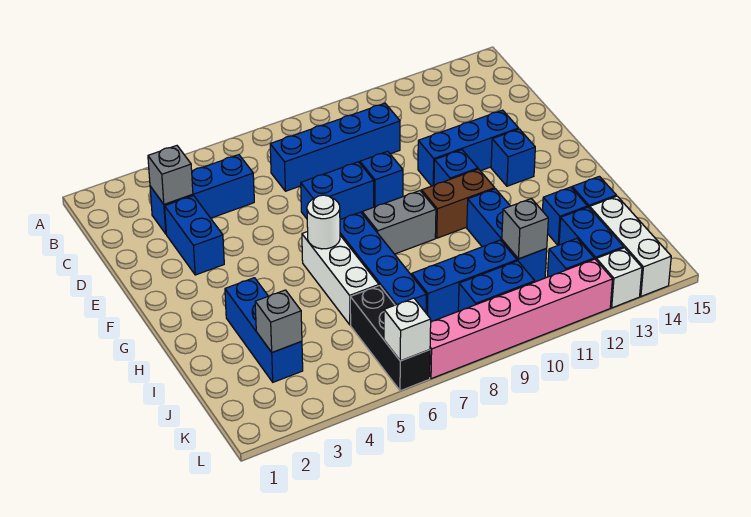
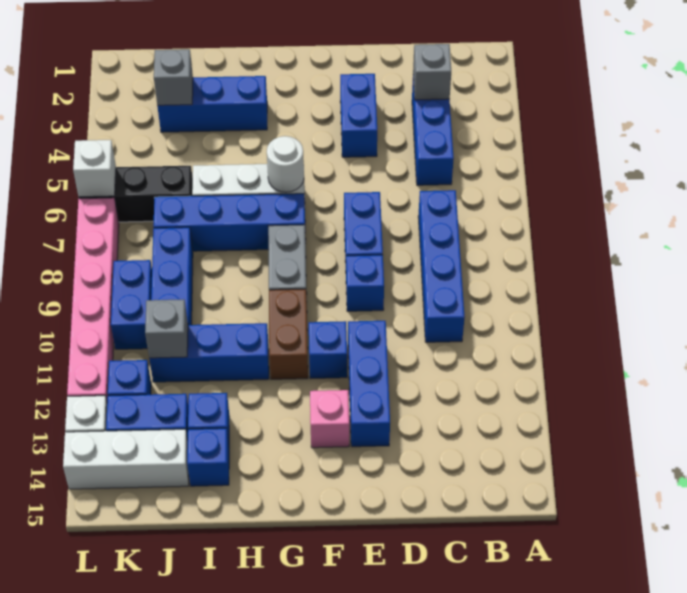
blue brick D3:E3 level 1 -> blue brick E3:E4 level 1
blue brick F13 level 1 -> pink brick F13 level 1

